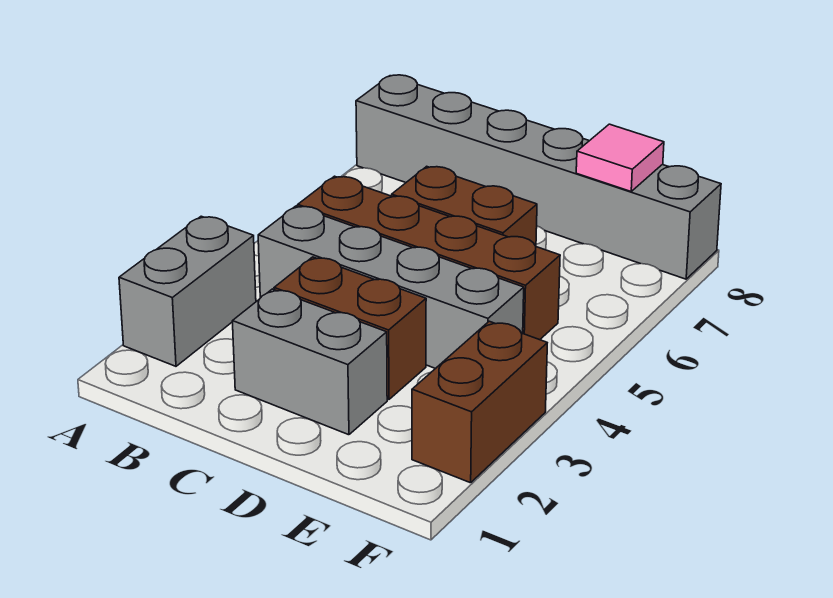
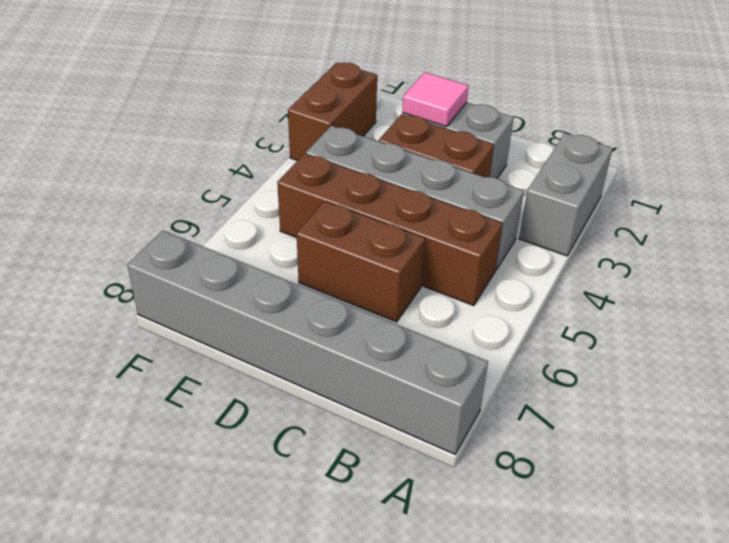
pink tile E8 level 2 -> pink tile D2 level 2

